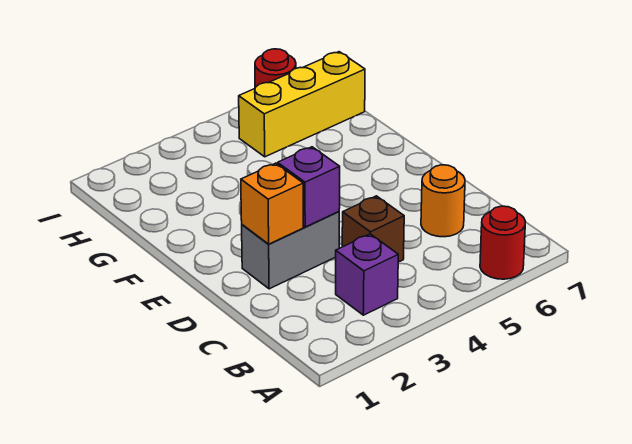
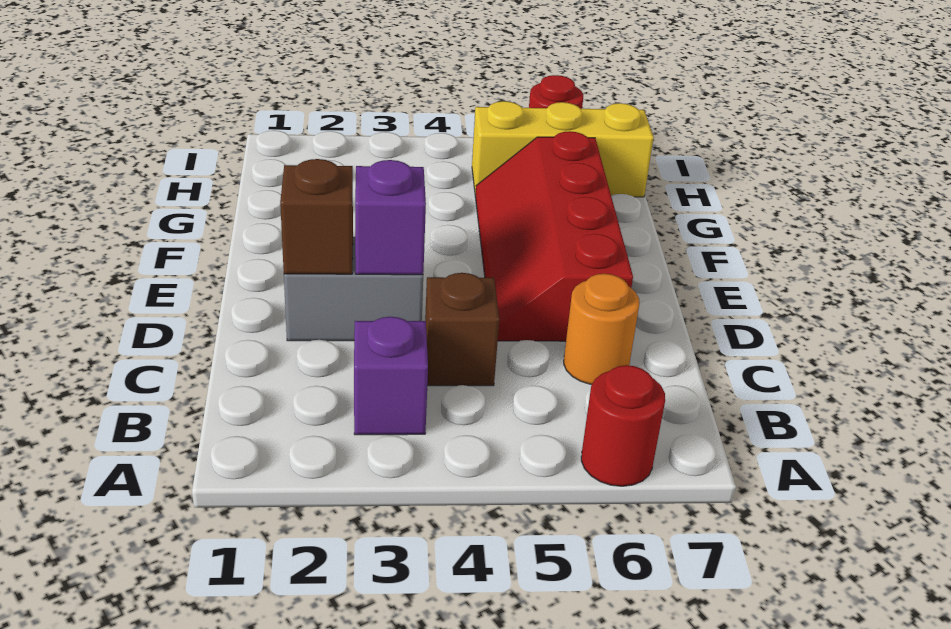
orange brick D2 level 2 -> brown brick D2 level 2
none -> red slope D5:G6 level 1 top 6

